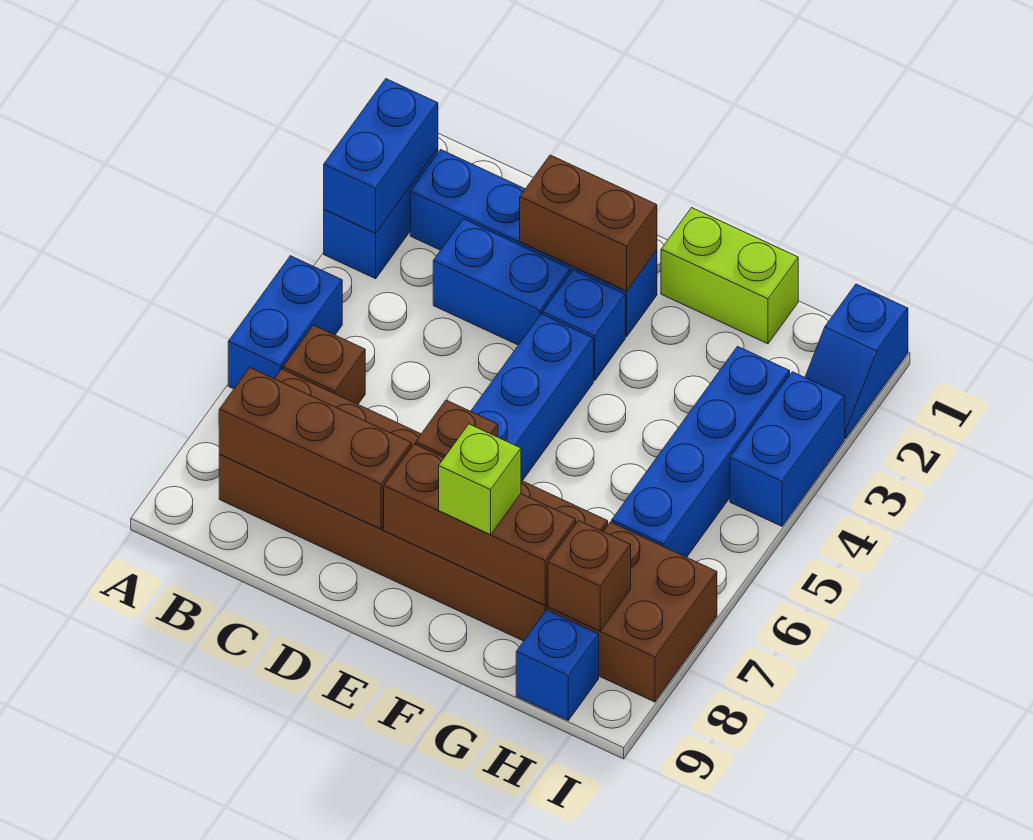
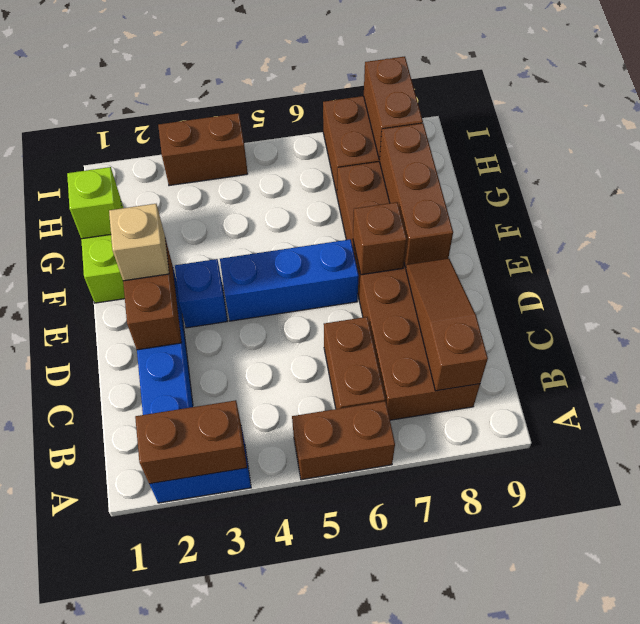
blue brick A2:A3 level 2 -> brown brick A2:A3 level 2
blue brick A5:A6 level 1 -> brown brick A5:A6 level 1
brown brick B6 level 1 -> brown brick B6:C6 level 1
brown brick B8:D8 level 2 -> brown slope B8:D8 level 2 top B
blue brick C3:D3 level 1 -> none
none -> tan brick E2 level 3
lime brick F8 level 3 -> lime brick G1 level 2
blue brick H3:H6 level 1 -> none
brown brick H8 level 2 -> brown brick H8:I8 level 2
blue brick H9 level 1 -> none
blue slope I1:I2 level 1 top 1 -> none
blue brick I3:I4 level 1 -> brown brick I3:I4 level 1

